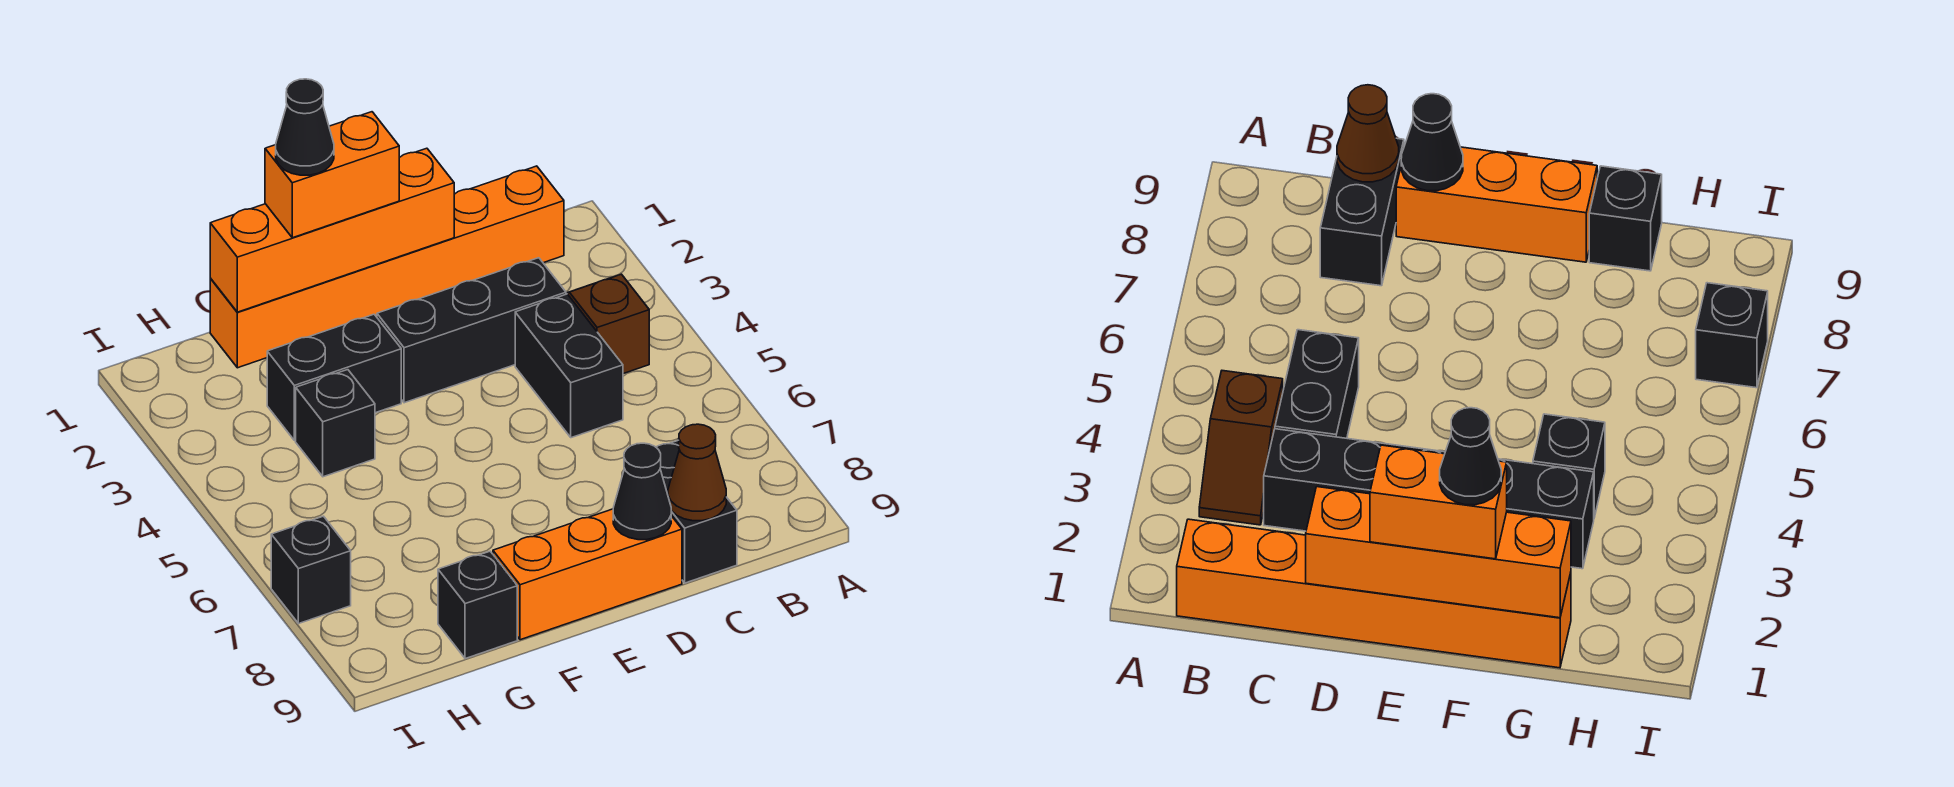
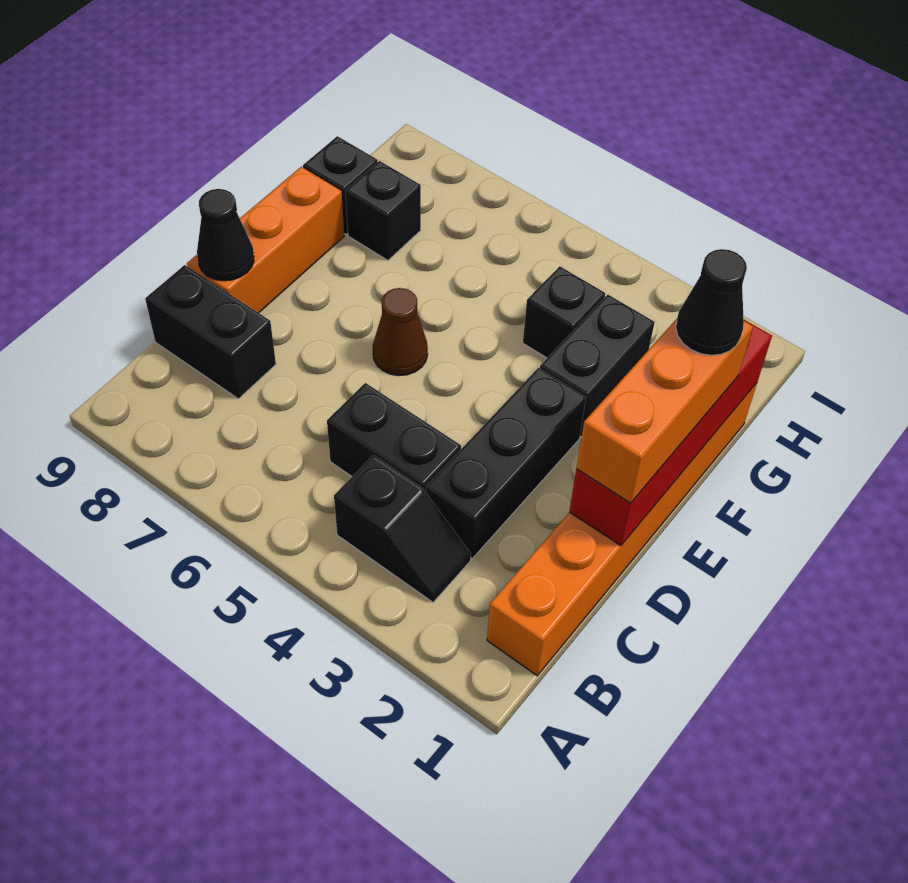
brown slope B3:B4 level 1 top 4 -> black slope B3:B4 level 1 top 4
brown cone C9 level 2 -> brown cone E6 level 1
orange brick D1:G1 level 2 -> red brick D1:G1 level 2
orange brick E1:F1 level 3 -> orange brick D1:F1 level 3
black brick I7 level 1 -> black brick G8 level 1

